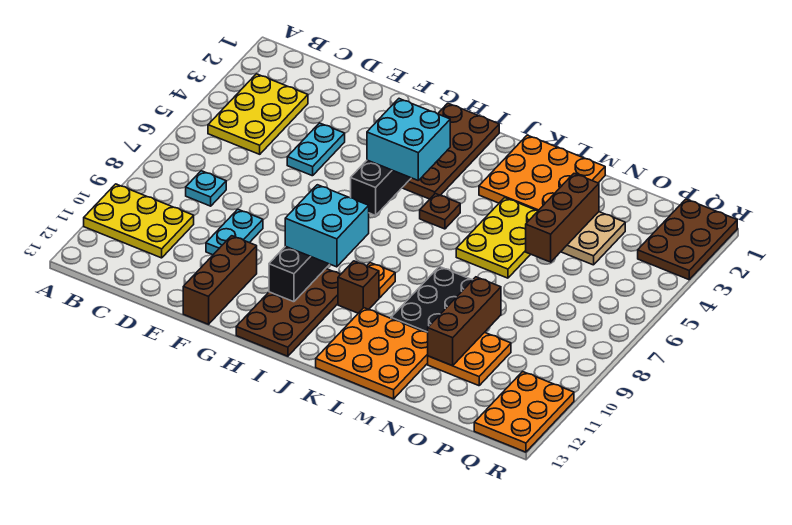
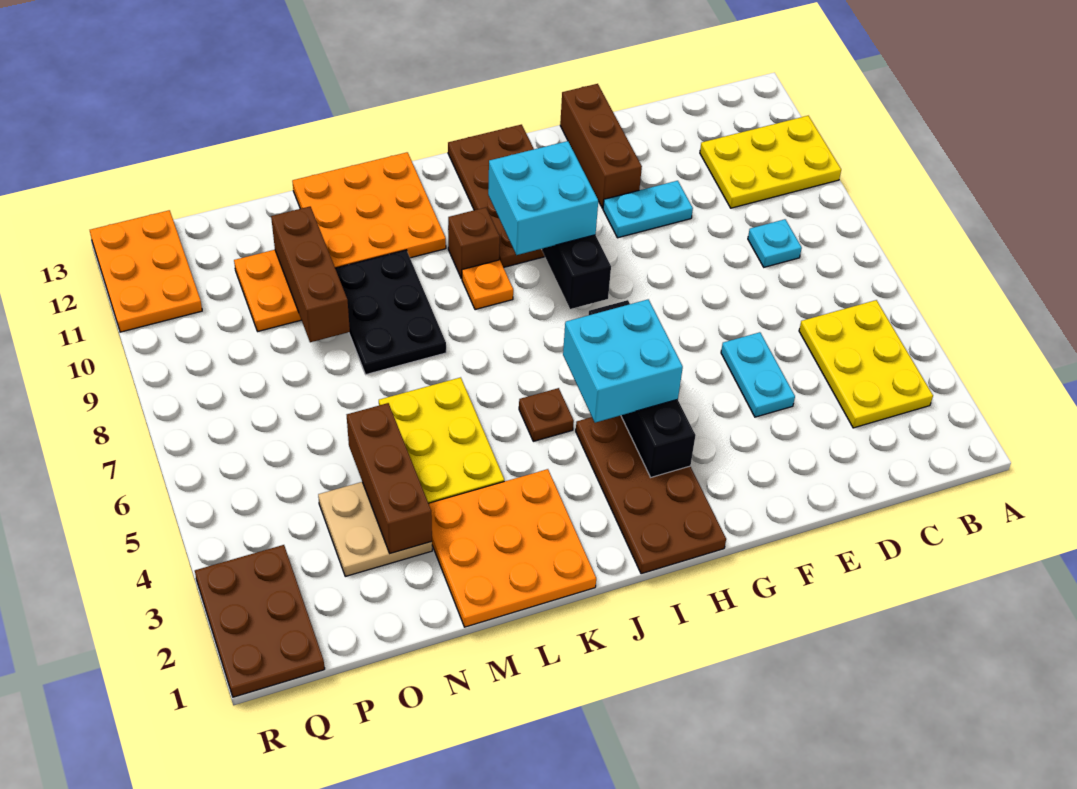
cyan plate E9:E10 level 1 -> cyan plate E10:F10 level 1

